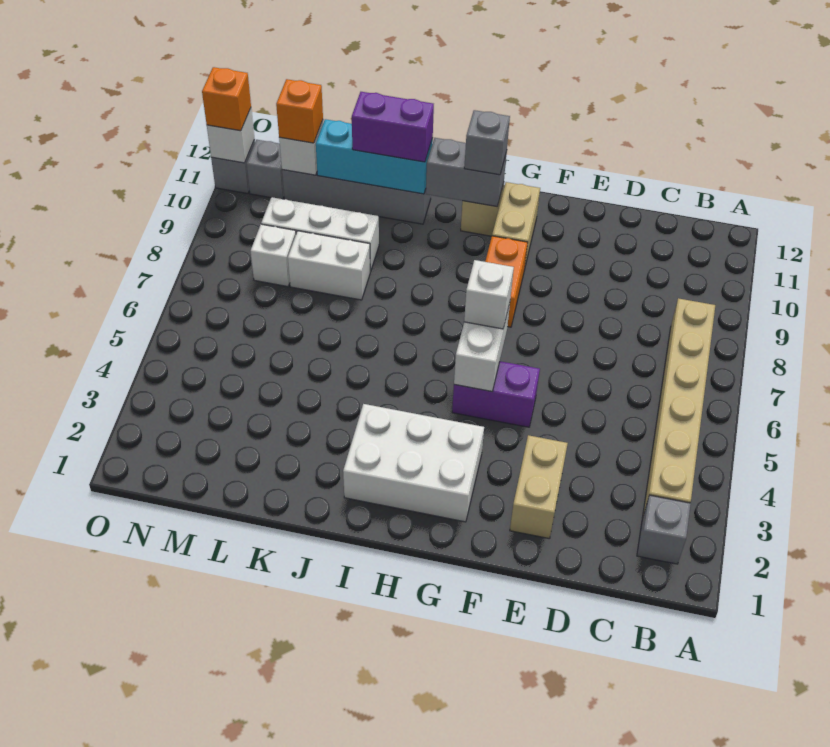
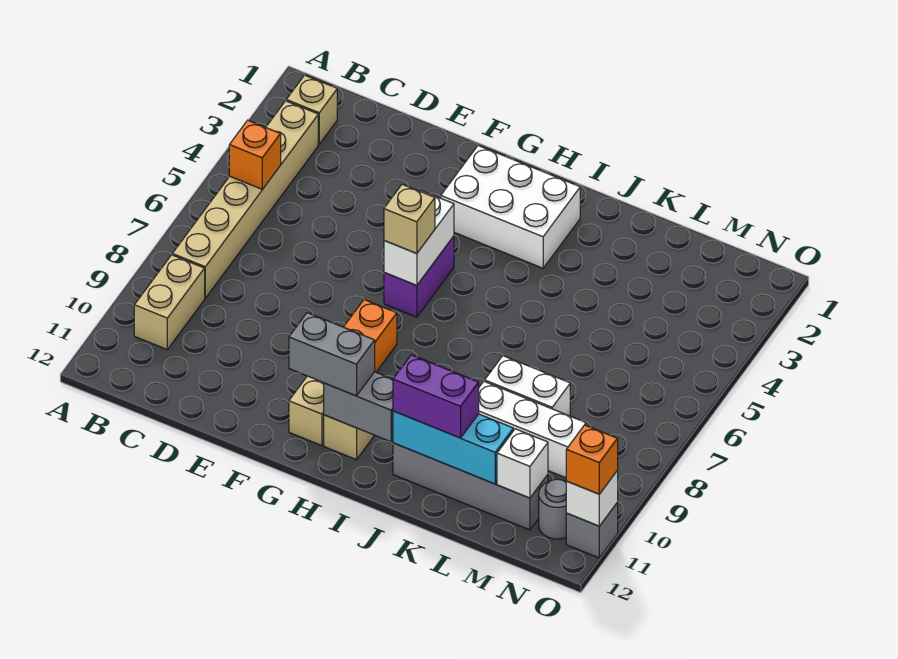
grey brick B2 level 1 -> tan brick B2 level 1
tan brick E2:E3 level 1 -> tan brick B9:B10 level 1
purple brick F5:G5 level 1 -> purple brick G5:G6 level 1
white brick G6 level 3 -> tan brick G6 level 3
grey brick H11 level 3 -> grey brick G11:H11 level 3
white brick M8 level 1 -> none
orange brick M11 level 3 -> orange brick B5 level 2
grey brick N11 level 1 -> grey round brick N11 level 1

